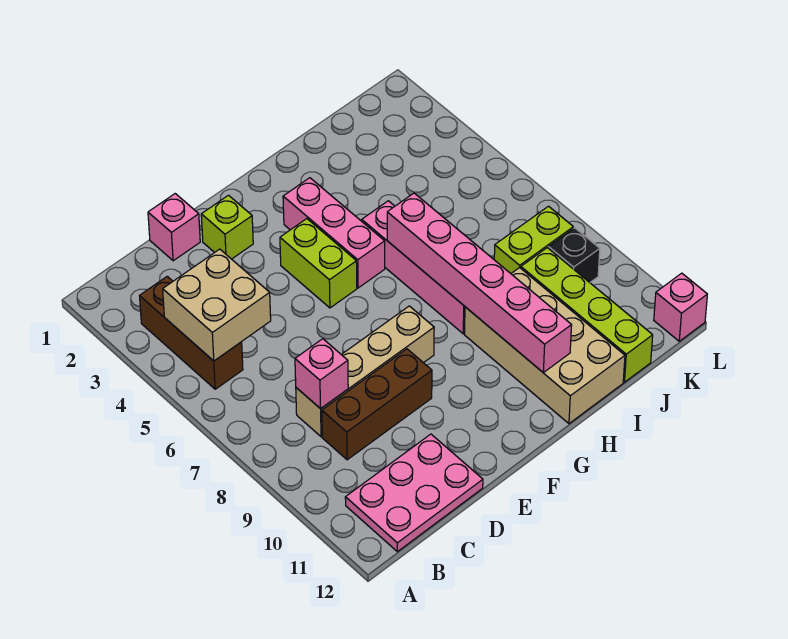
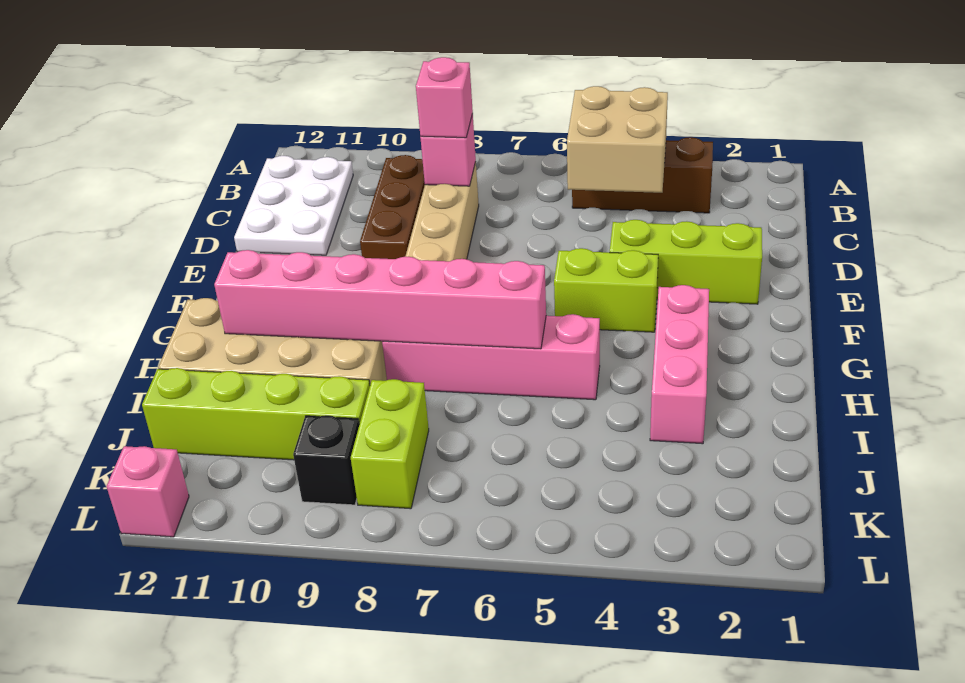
pink plate B11:D12 level 1 -> white plate B11:D12 level 1
pink brick D1 level 1 -> pink brick C8 level 3
lime brick E2 level 1 -> lime brick E2:E4 level 1
pink brick G3:G5 level 1 -> pink brick G3:I3 level 1

